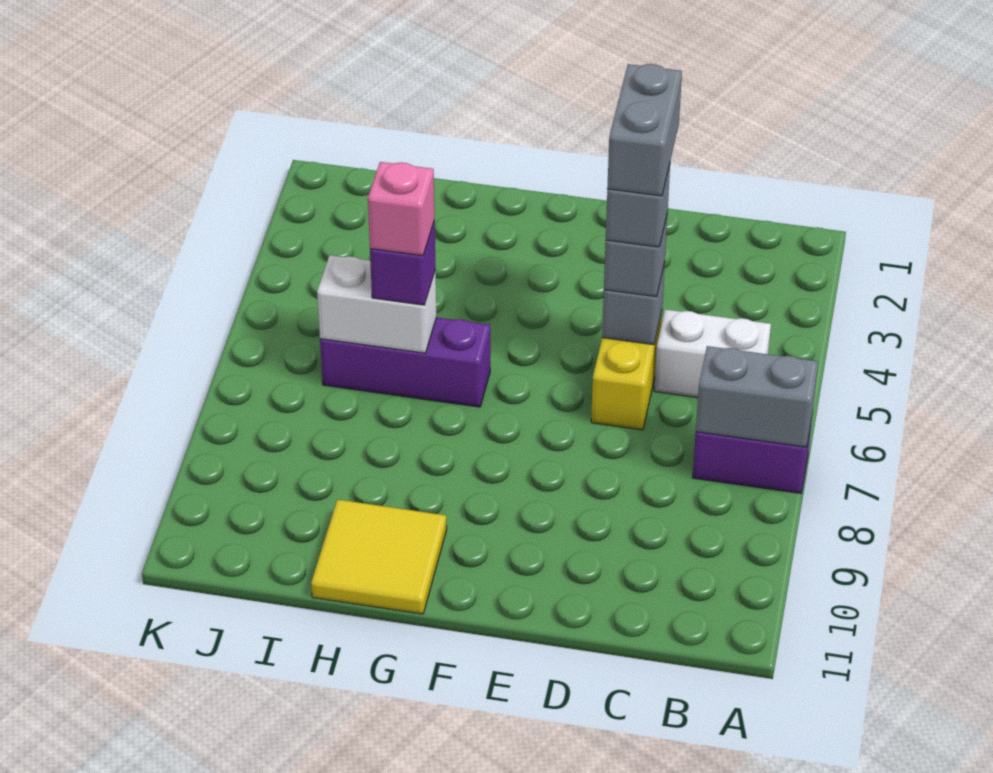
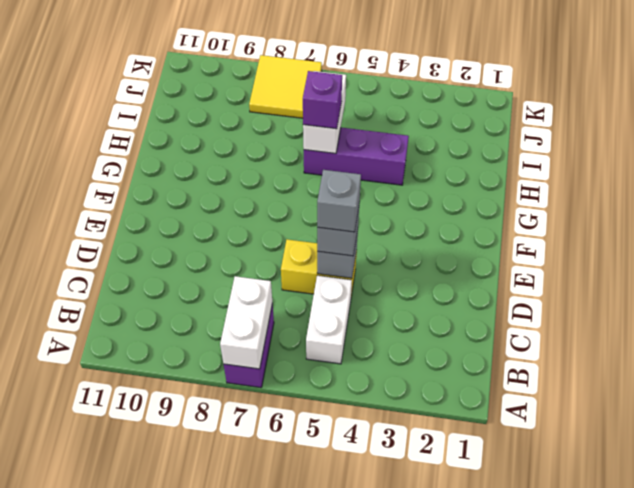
grey brick A7:B7 level 2 -> white brick A7:B7 level 2
grey brick D4:D5 level 5 -> none
purple brick G6:I6 level 1 -> purple brick H4:H6 level 1
yellow tile G10:H11 level 1 -> yellow tile J7:K8 level 1
pink brick H6 level 4 -> none

